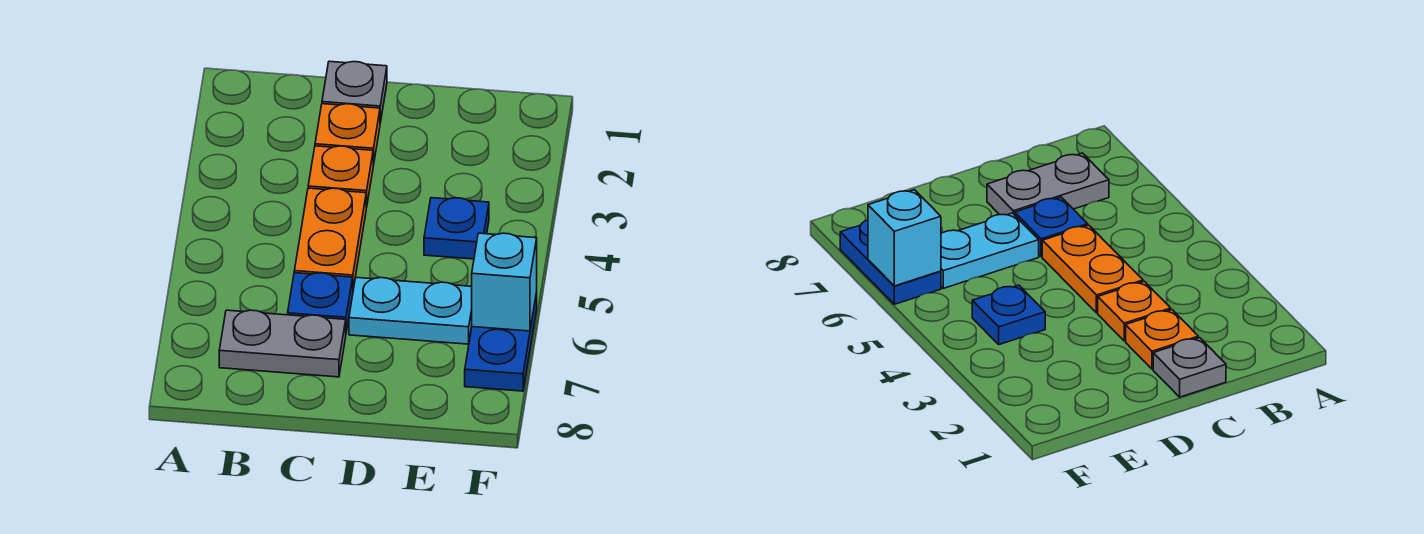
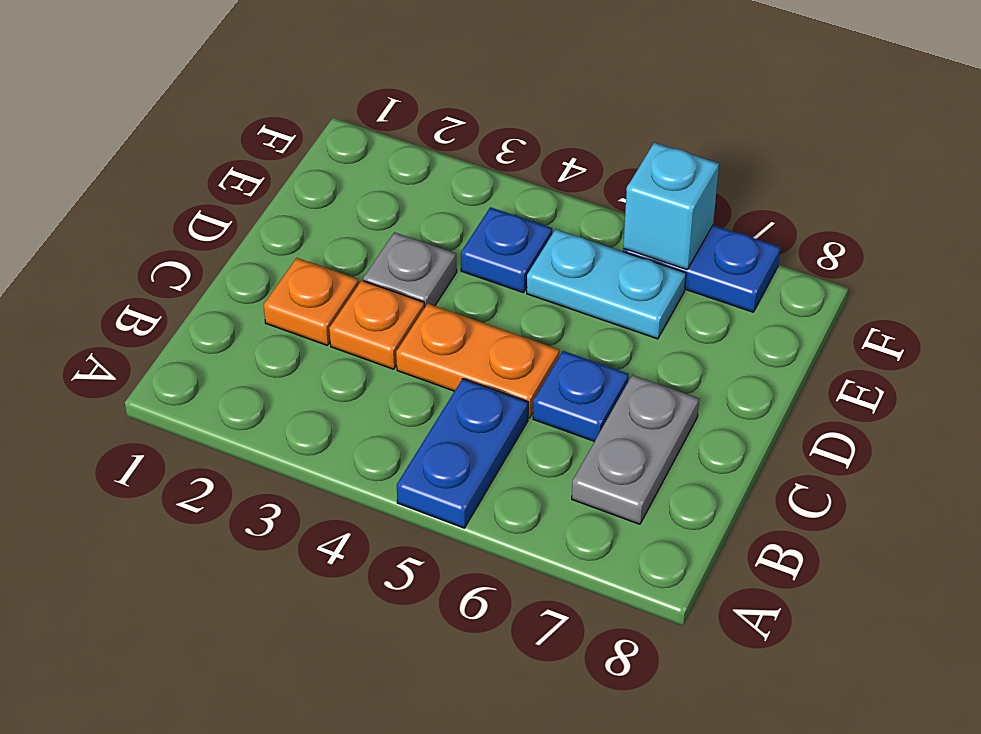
none -> blue plate A5:B5 level 1
grey plate C1 level 1 -> grey plate D3 level 1
cyan plate D6:E6 level 1 -> cyan plate E5:E6 level 1

